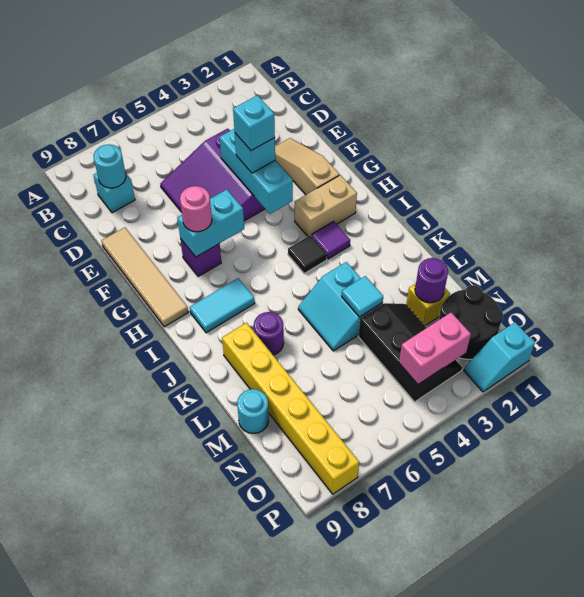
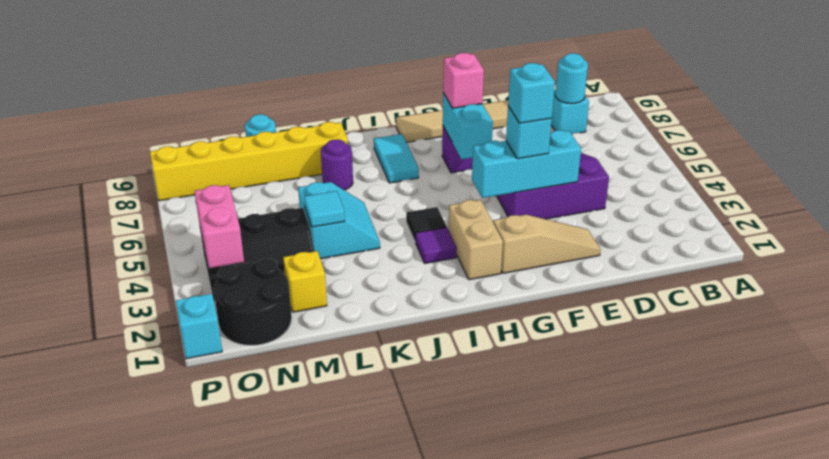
pink round brick G7 level 3 -> pink brick G7 level 3
cyan slope K4:L5 level 1 top 4 -> cyan slope K4:L5 level 1 top L
purple round brick M2 level 2 -> none

